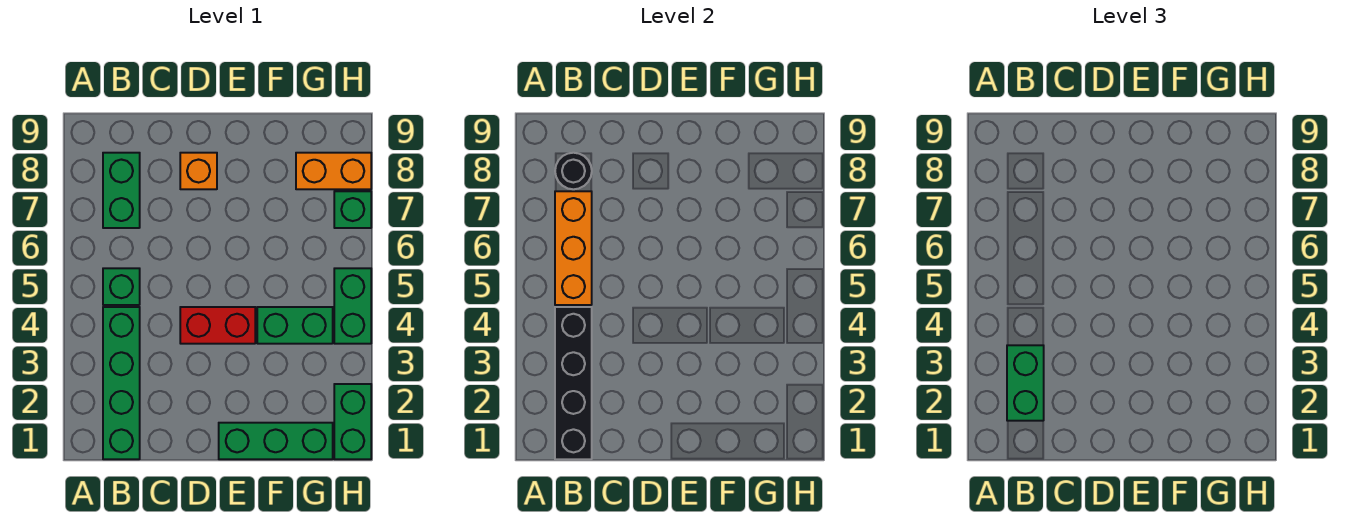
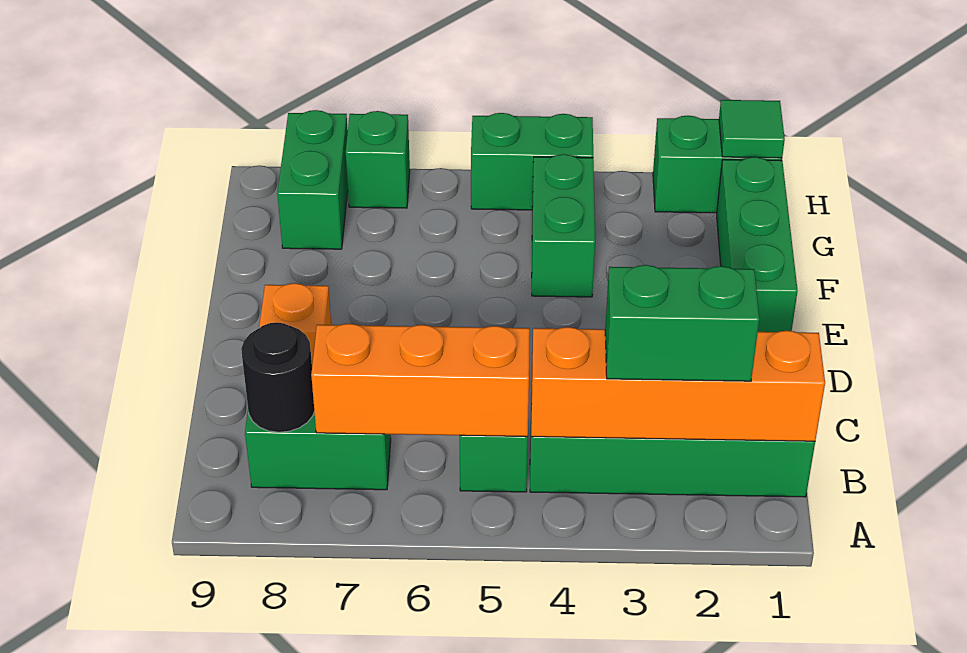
black brick B1:B4 level 2 -> orange brick B1:B4 level 2
red brick D4:E4 level 1 -> none
orange brick G8:H8 level 1 -> green brick G8:H8 level 1
none -> green tile H1 level 2

